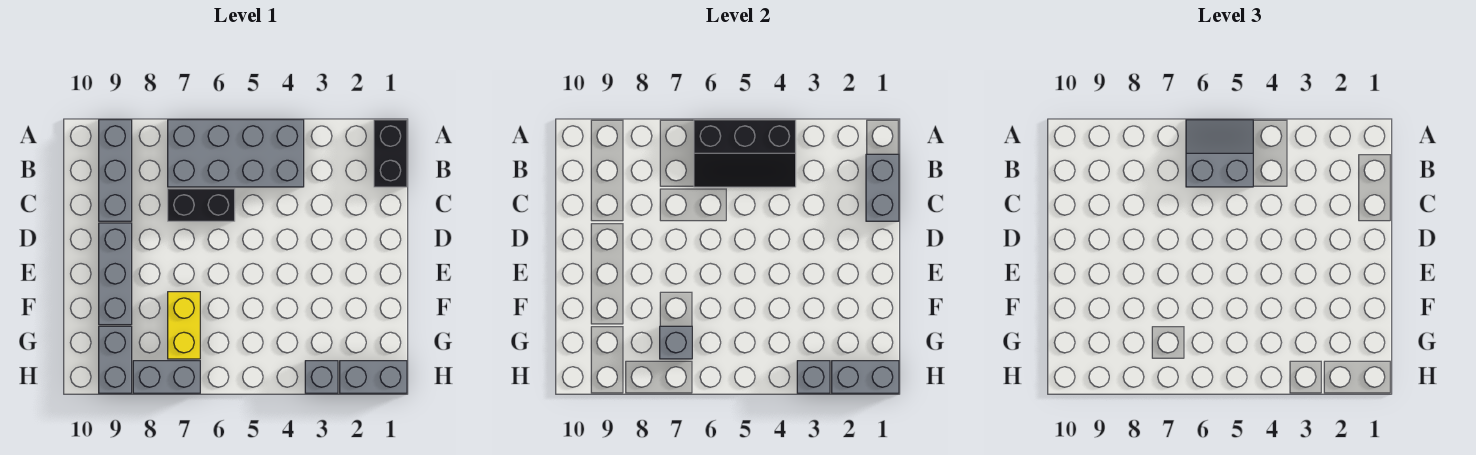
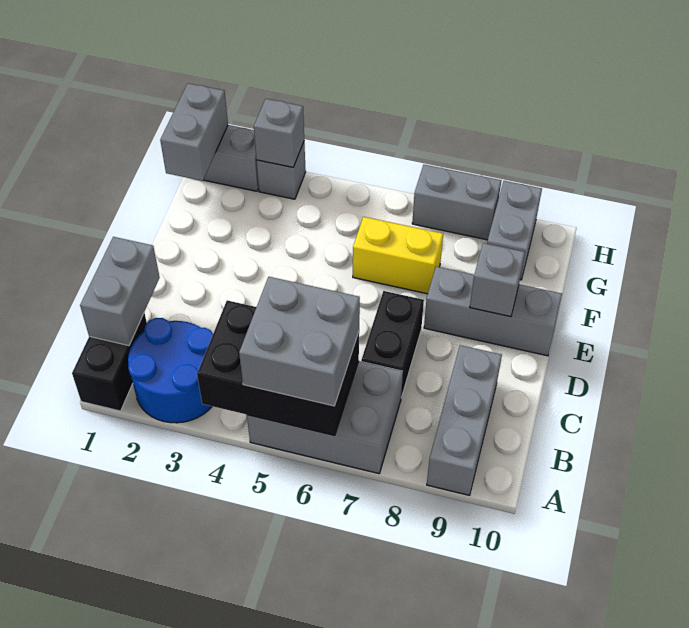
none -> blue round brick A2:B3 level 1
grey brick A4:B7 level 1 -> grey brick A5:B7 level 1
black slope A4:B6 level 2 top A -> black brick A4:B6 level 2
grey slope A5:B6 level 3 top B -> grey brick A5:B6 level 3
black brick C6:C7 level 1 -> black brick C7:D7 level 1
grey brick D9:F9 level 1 -> grey brick E8:E10 level 1
yellow brick F7:G7 level 1 -> yellow brick F6:F7 level 1
grey brick G7 level 2 -> grey brick E9 level 2
grey brick H1:H2 level 2 -> grey brick G1:H1 level 2

